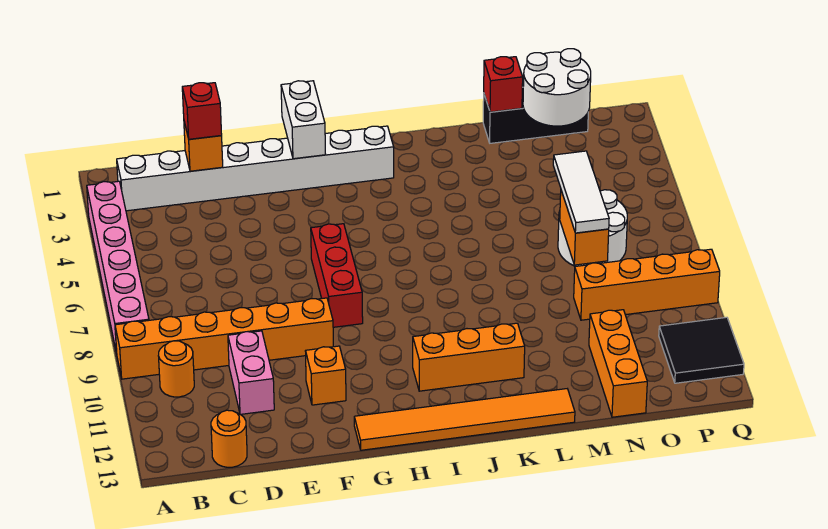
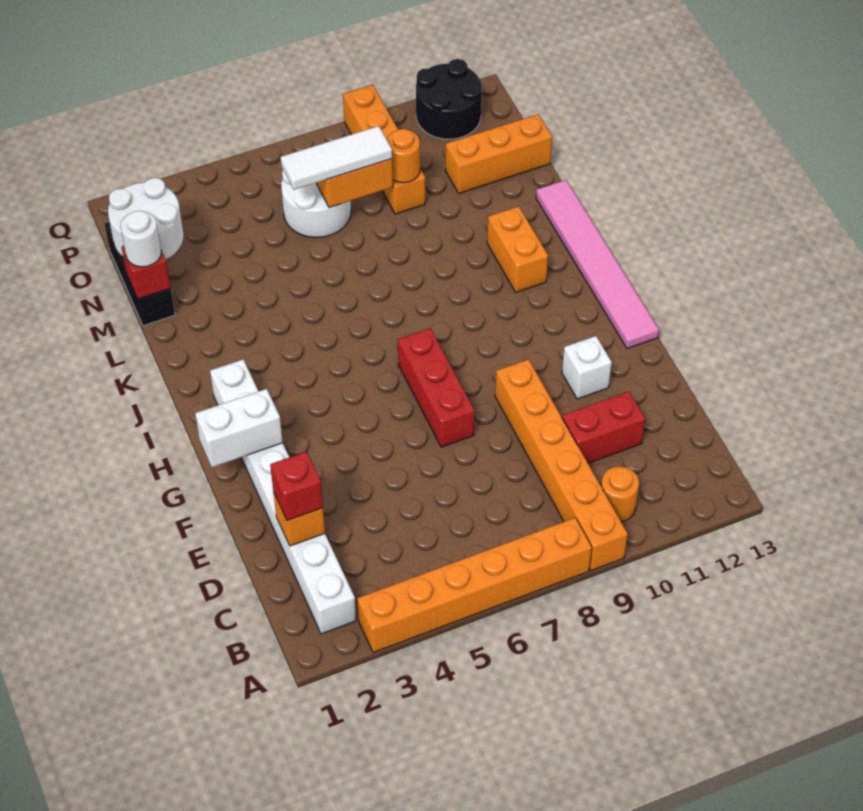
pink brick A3:A8 level 1 -> orange brick A3:A8 level 1
orange round brick C13 level 1 -> orange round brick N9 level 2
pink brick D10:D11 level 1 -> red brick D10:D11 level 1
orange brick F11 level 1 -> white brick F11 level 1
red brick G6:G8 level 1 -> red brick F7:H7 level 1
orange tile G13:L13 level 1 -> pink tile G13:L13 level 1
orange brick I11:K11 level 1 -> orange brick J11:K11 level 1
none -> white round brick M1 level 3
black tile P11:Q12 level 1 -> black round brick P11:Q12 level 1

